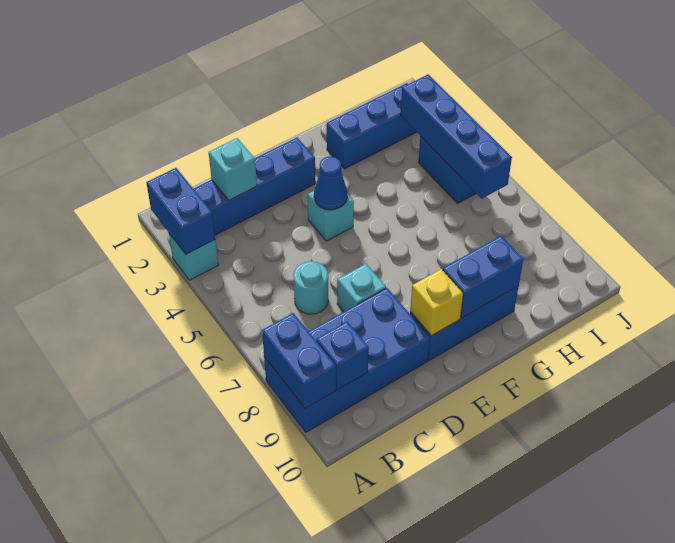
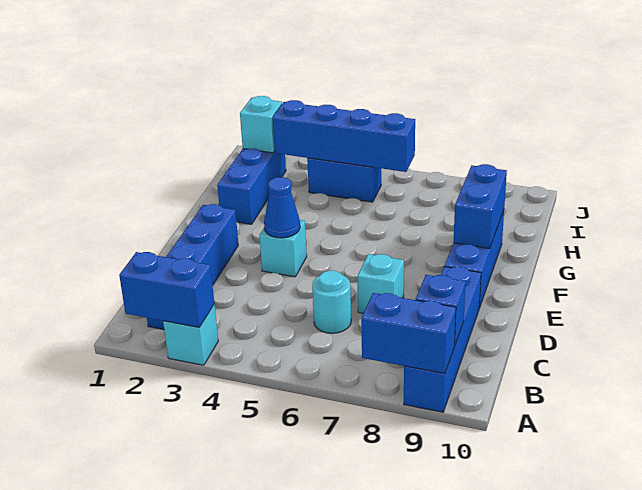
blue brick A8:D9 level 1 -> blue brick A9:D9 level 1
cyan brick C2 level 2 -> cyan brick I2 level 2
yellow brick E9 level 2 -> none

